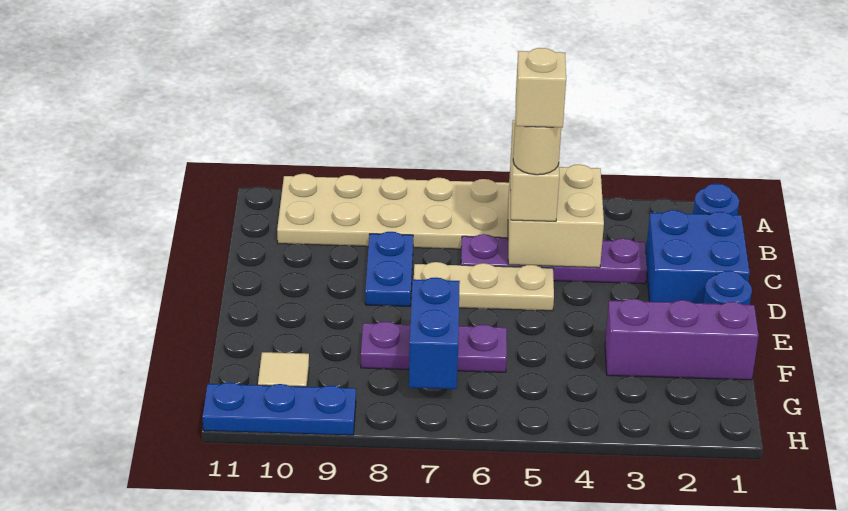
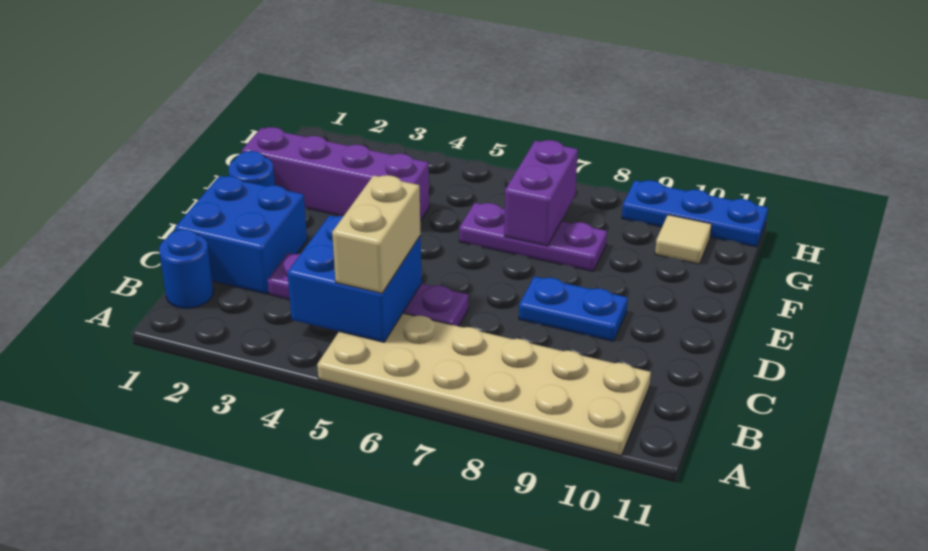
tan brick B4:C5 level 2 -> blue brick B4:C5 level 2
tan round brick C5 level 4 -> none
tan brick C5 level 5 -> none
blue plate C8:D8 level 1 -> blue plate D8:D9 level 1
tan plate D5:D7 level 1 -> none
purple brick F1:F3 level 1 -> purple brick F1:F4 level 1
blue brick F7:G7 level 2 -> purple brick F7:G7 level 2

